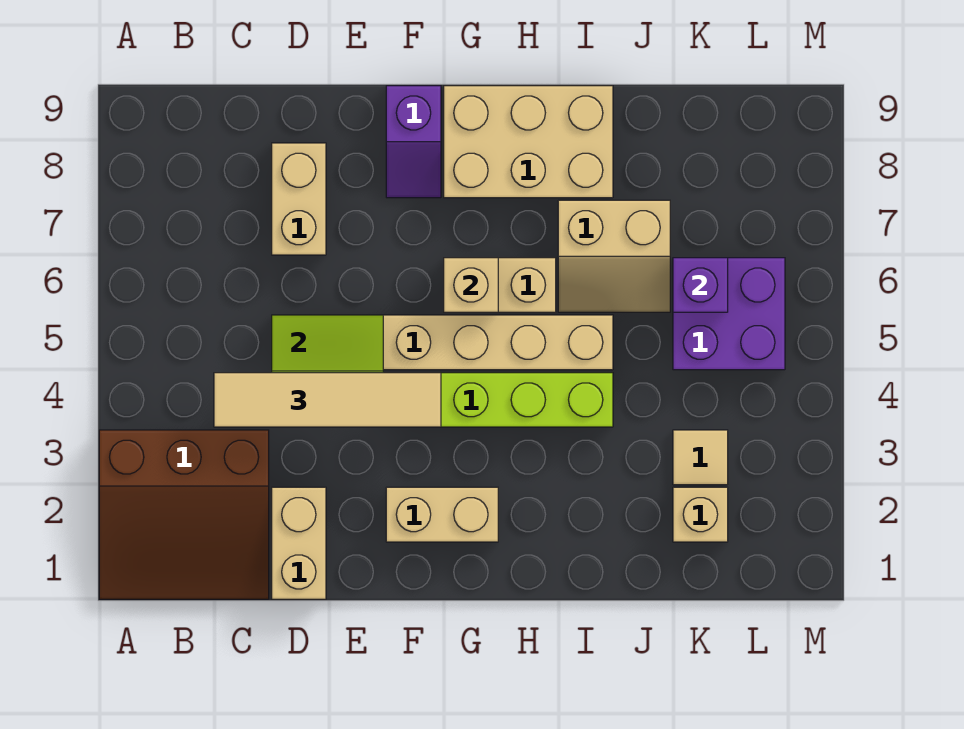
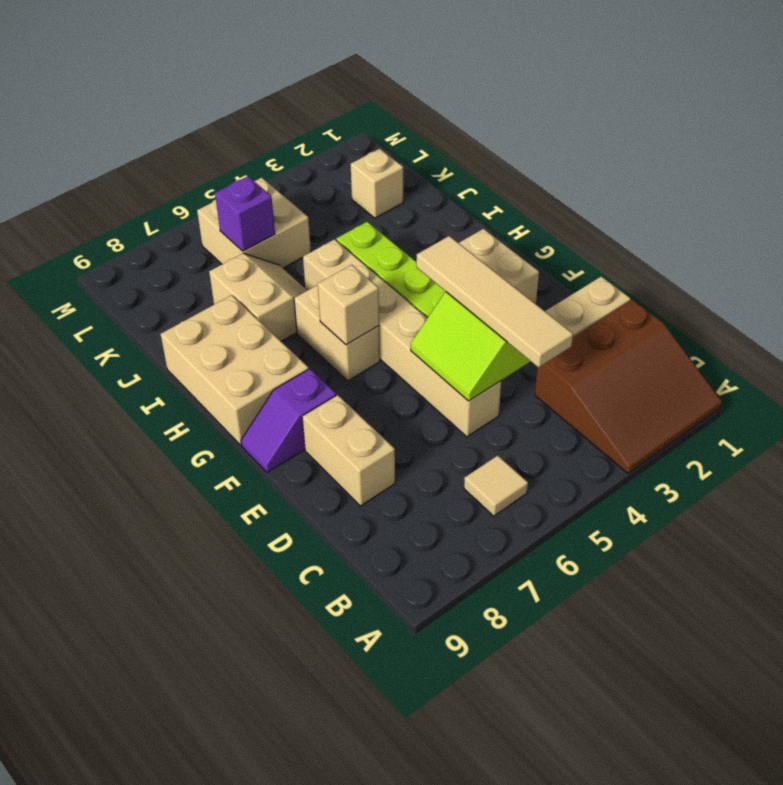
brown slope A1:C3 level 1 top 3 -> brown slope A1:C3 level 1 top C
tan brick D7:D8 level 1 -> tan brick D8:E8 level 1
purple slope F8:F9 level 1 top 9 -> purple slope F8:F9 level 1 top 8
tan tile K3 level 1 -> tan tile B6 level 1
purple brick K5:L6 level 1 -> tan brick K5:L6 level 1

